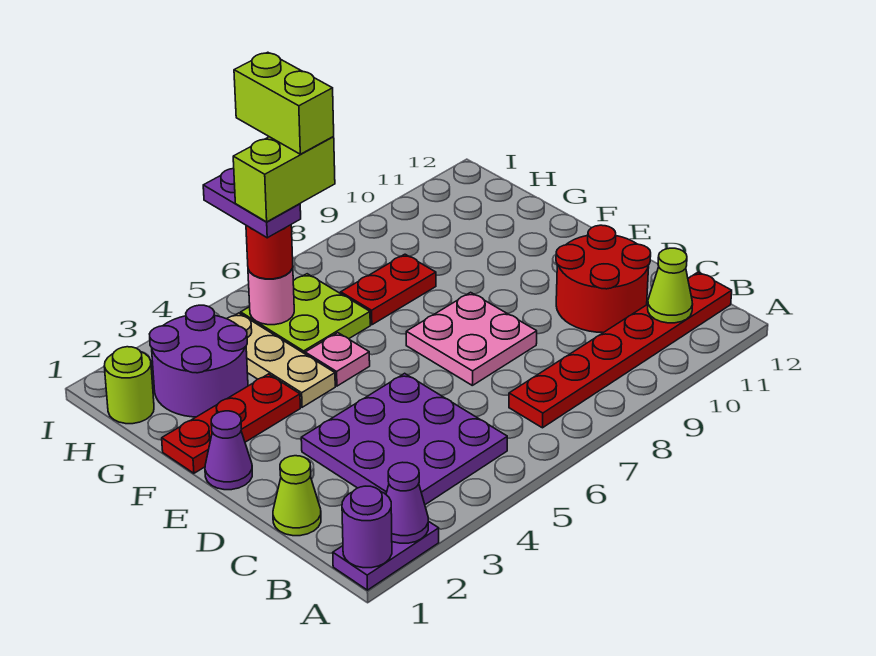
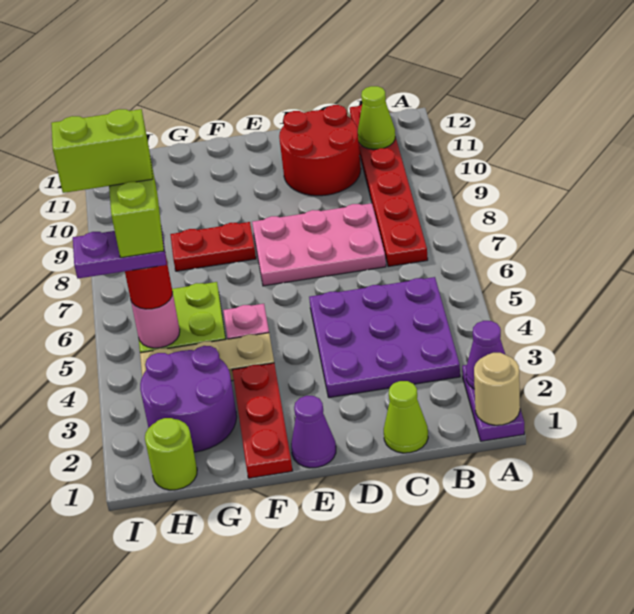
purple round brick A1 level 2 -> tan round brick A1 level 2
pink plate D7:E8 level 1 -> pink plate C7:E8 level 1
red plate G7:G8 level 1 -> red plate F8:G8 level 1

